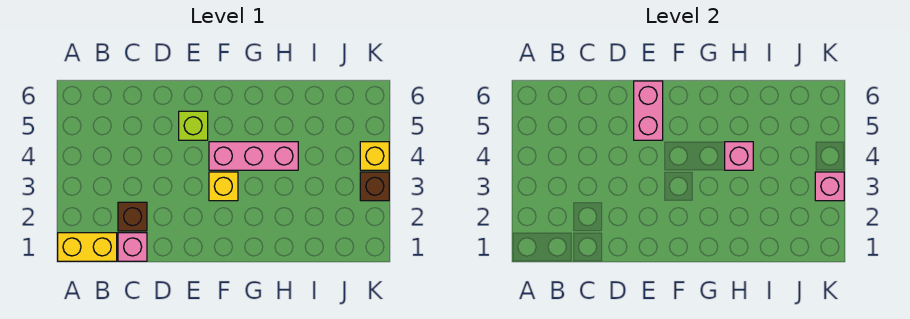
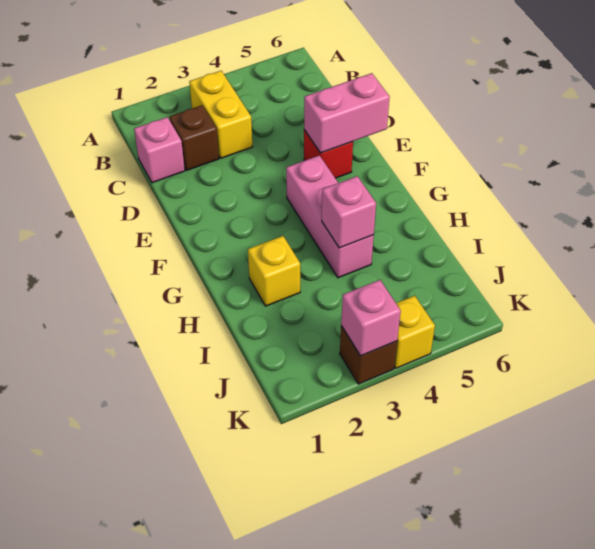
yellow brick A1:B1 level 1 -> yellow brick B3:C3 level 1
lime brick E5 level 1 -> red brick E5 level 1
yellow brick F3 level 1 -> yellow brick H2 level 1

